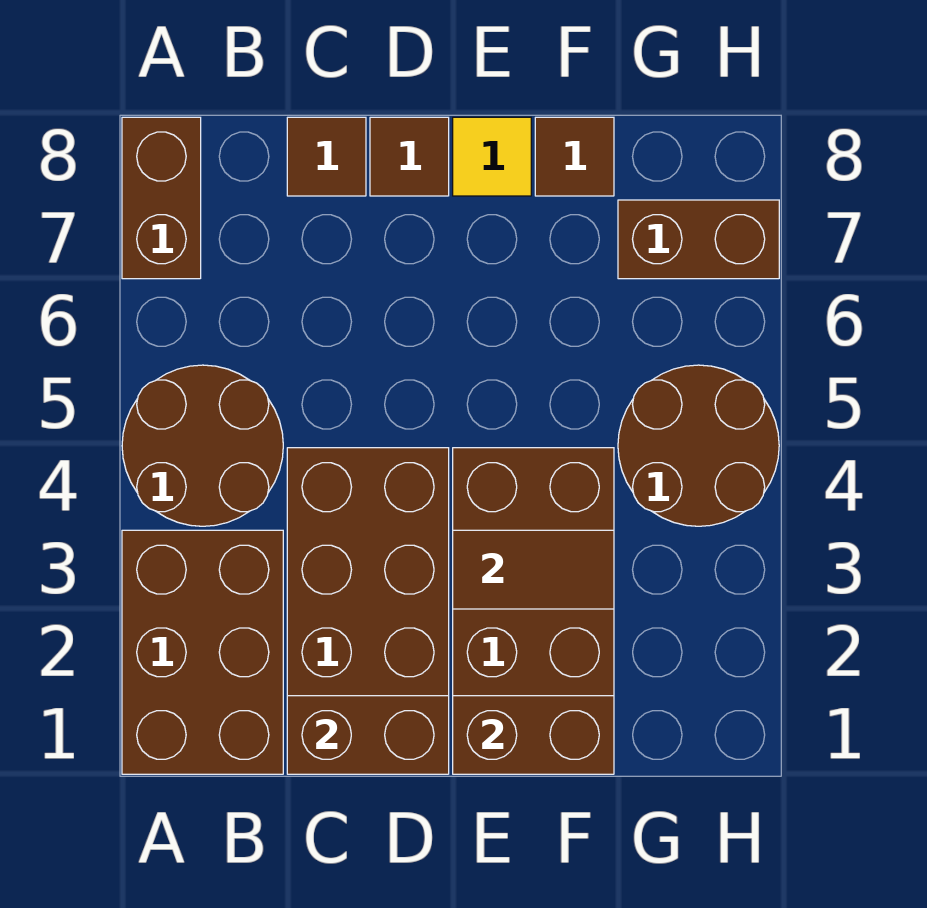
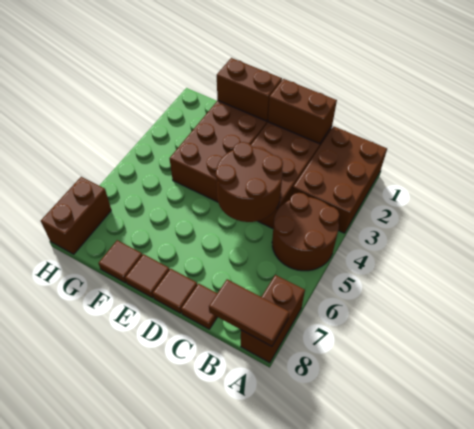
brown tile E3:F3 level 2 -> brown tile A8:B8 level 2
yellow tile E8 level 1 -> brown tile E8 level 1
brown round brick G4:H5 level 1 -> brown round brick C4:D5 level 2
brown brick G7:H7 level 1 -> brown brick H7:H8 level 1

